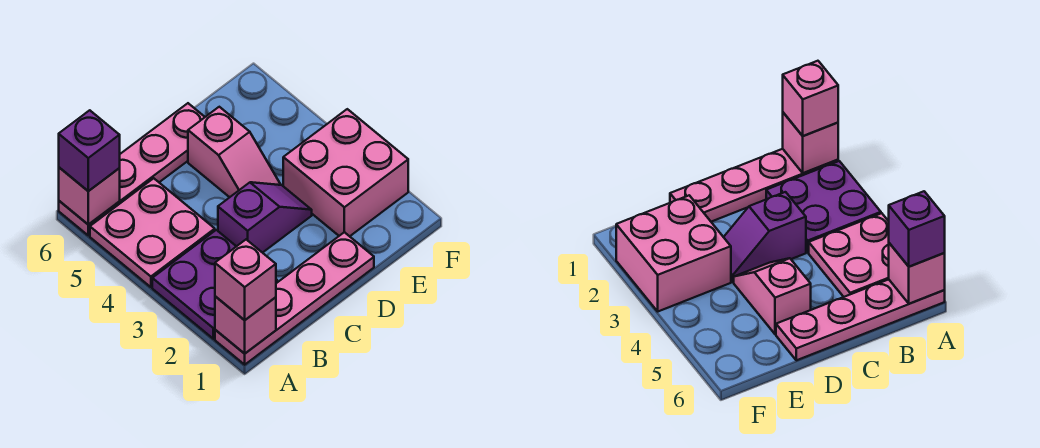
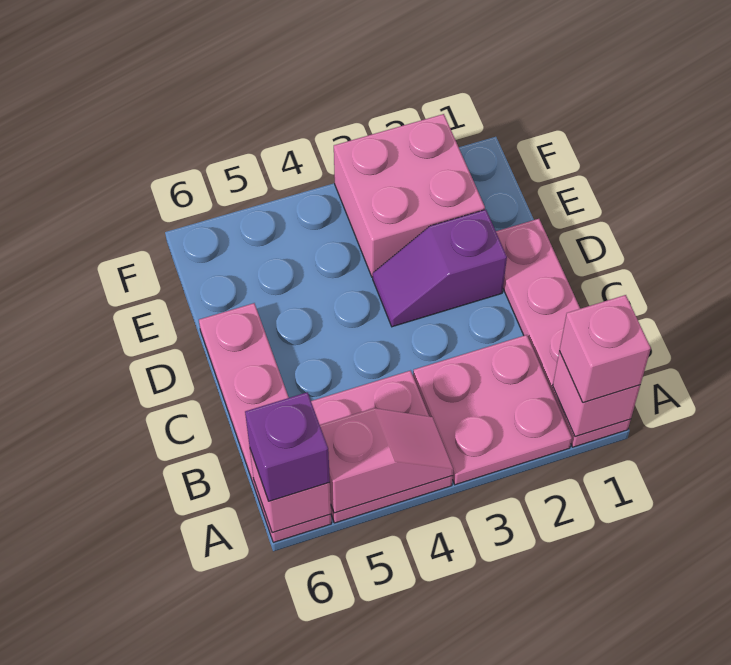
purple plate A2:B3 level 1 -> pink plate A2:B3 level 1
purple slope C3:D3 level 1 top C -> purple slope D2:D3 level 1 top 2
pink slope D4:D5 level 1 top 5 -> pink slope A4:A5 level 2 top 5

